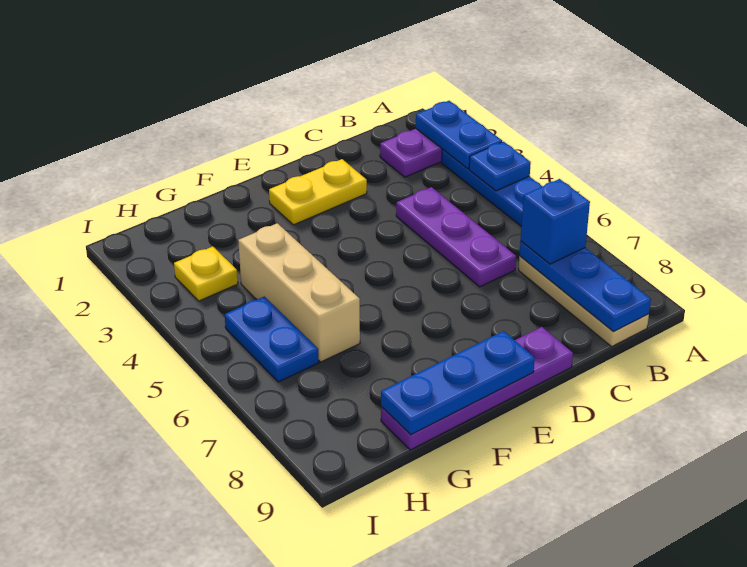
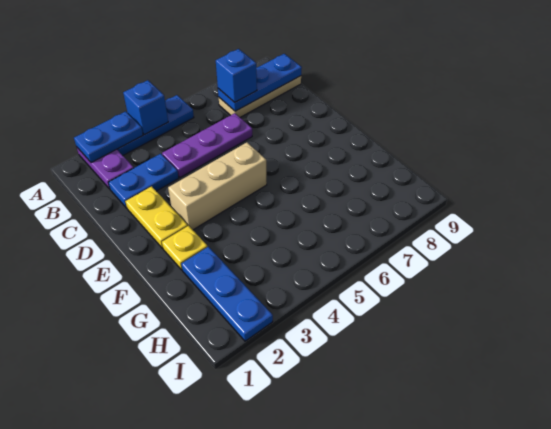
blue plate A4 level 2 -> blue brick A4 level 2
purple plate D9:G9 level 1 -> none
blue plate E9:G9 level 2 -> blue plate G2:I2 level 1
tan brick G4:G6 level 1 -> tan brick E3:E5 level 1
yellow plate H3 level 1 -> yellow plate F2 level 1
blue plate H5:H6 level 1 -> blue plate C2:C3 level 1

